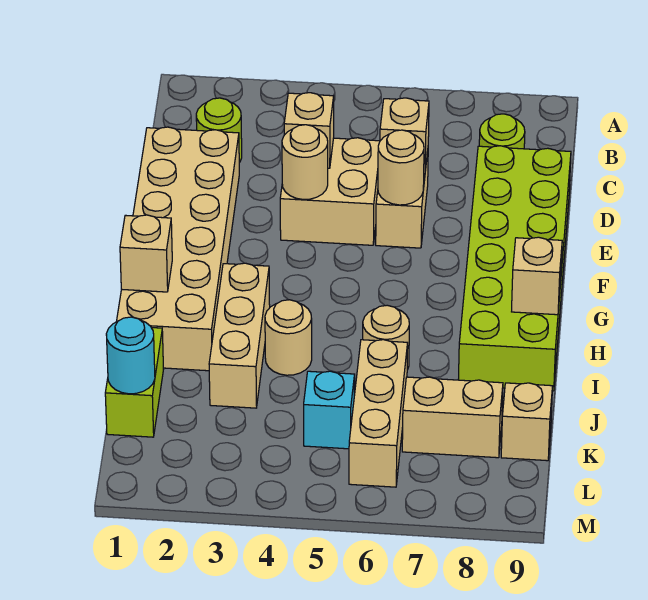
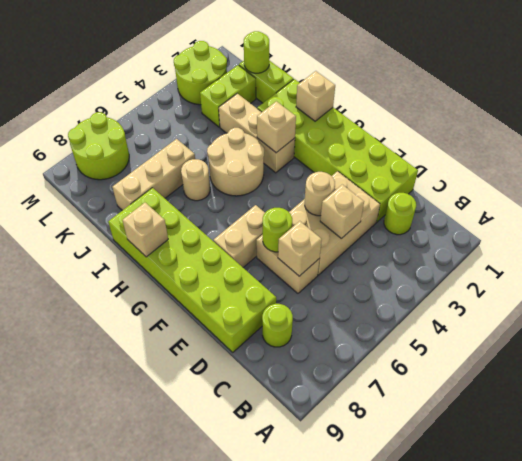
tan brick D1:I2 level 1 -> lime brick D1:I2 level 1
tan brick D4:E5 level 1 -> tan brick D3:E5 level 1
tan round brick E6 level 2 -> lime round brick E6 level 2
tan round brick I4 level 1 -> tan round brick H4:I5 level 1
tan brick J6:L6 level 1 -> tan brick J6:J8 level 1
cyan round brick K1 level 2 -> lime round brick K1 level 2
none -> lime brick K2:K3 level 1
cyan brick K5 level 1 -> none
tan brick K7:K8 level 1 -> tan brick F6:F7 level 1
tan brick K9 level 1 -> tan brick H3 level 2
none -> lime round brick L2:M3 level 1
none -> lime round brick L7:M8 level 1

